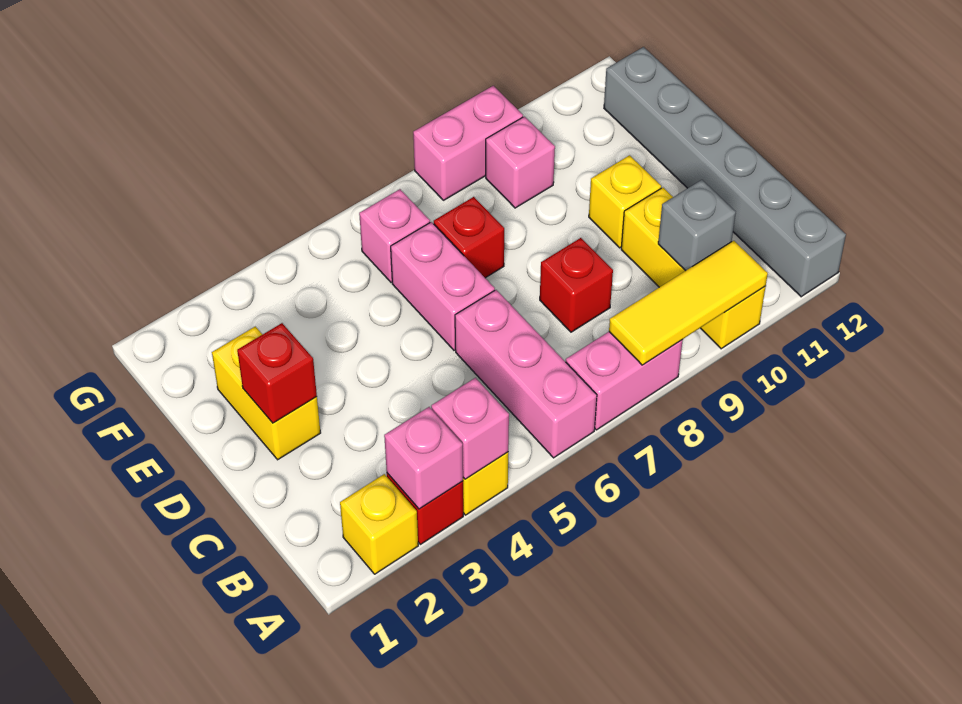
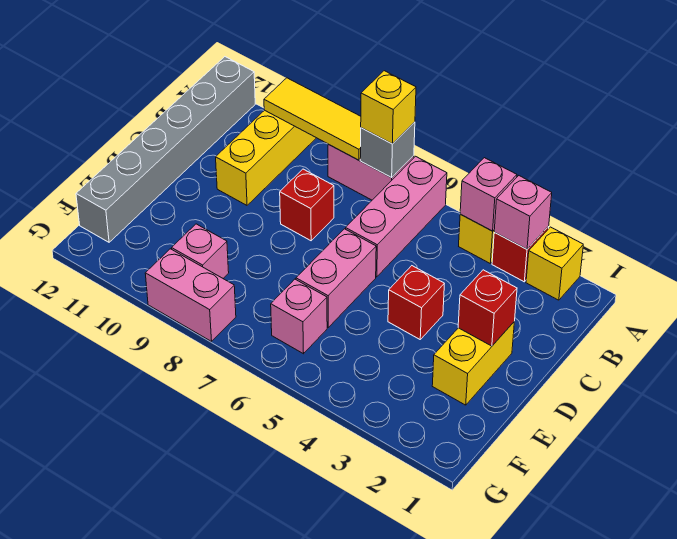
grey brick B10 level 2 -> grey brick A7 level 2
yellow brick D10 level 1 -> yellow brick A7 level 3
red brick E7 level 1 -> red brick D4 level 1

